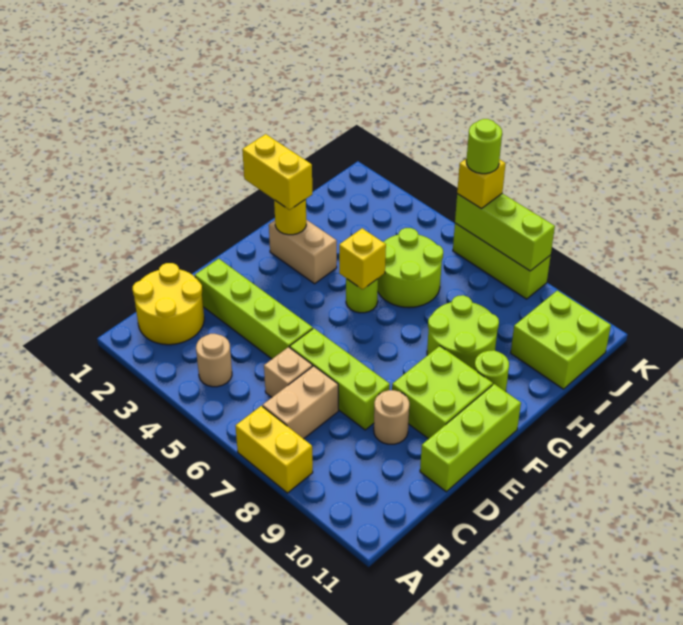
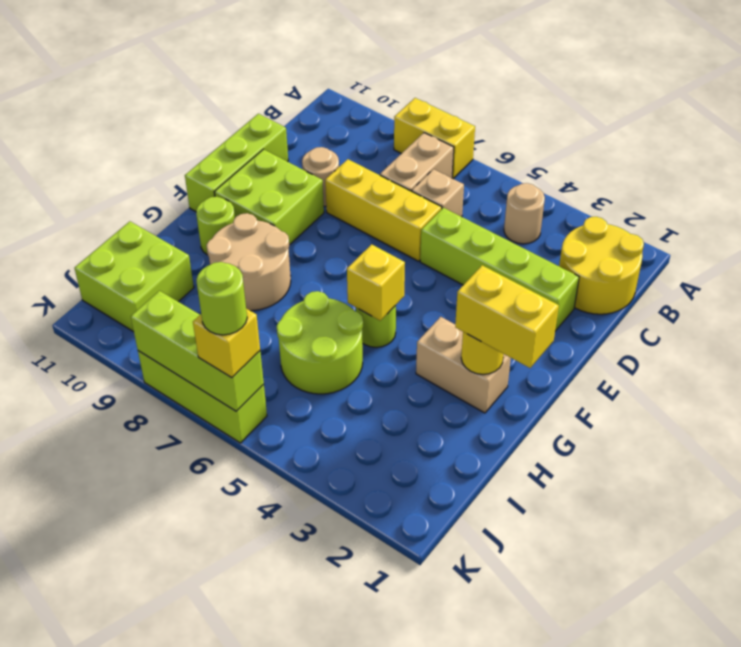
lime brick D6:D8 level 1 -> yellow brick D6:D8 level 1
lime round brick G8:H9 level 1 -> tan round brick G8:H9 level 1

